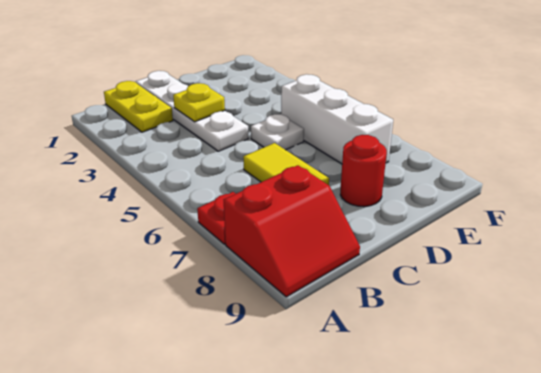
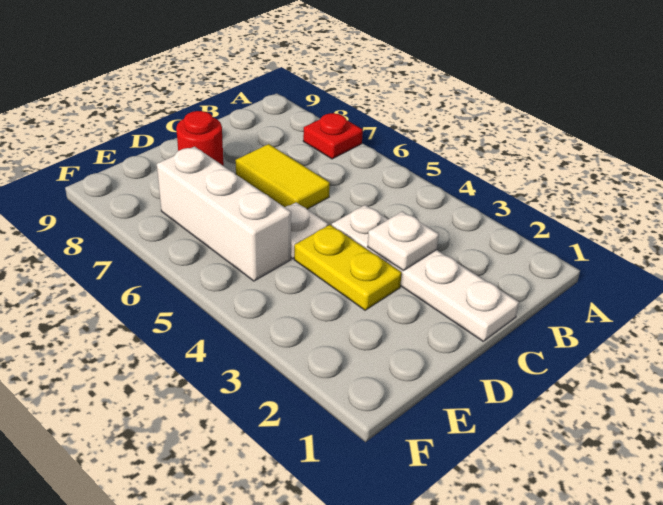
red slope A8:B9 level 1 top 8 -> none
yellow plate B1:B2 level 1 -> yellow plate D3:D4 level 1
yellow plate C3 level 2 -> white plate C3 level 2

